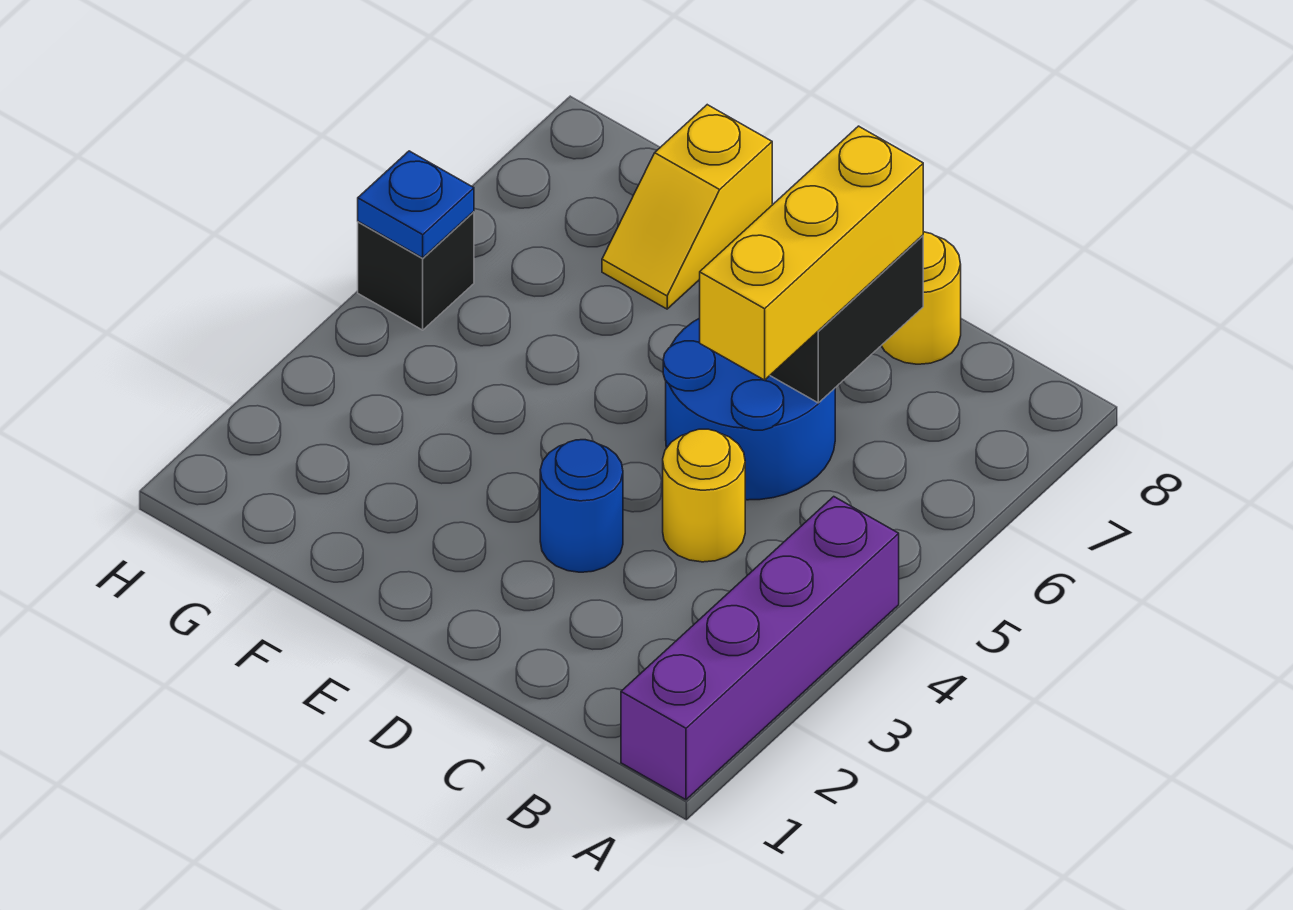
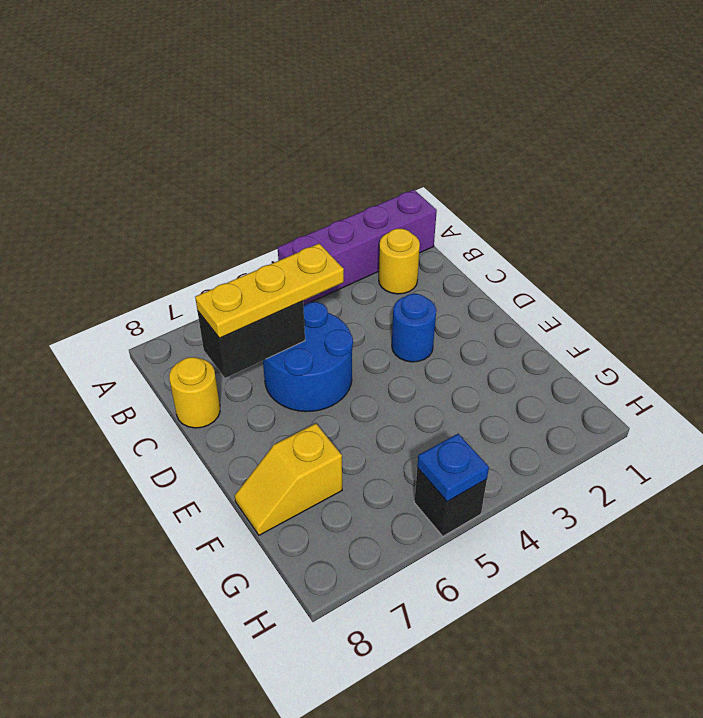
yellow round brick C4 level 1 -> yellow round brick B2 level 1
yellow brick C5:C7 level 3 -> yellow plate C5:C7 level 3
yellow slope F7:F8 level 1 top 8 -> yellow slope F7:F8 level 1 top 7

